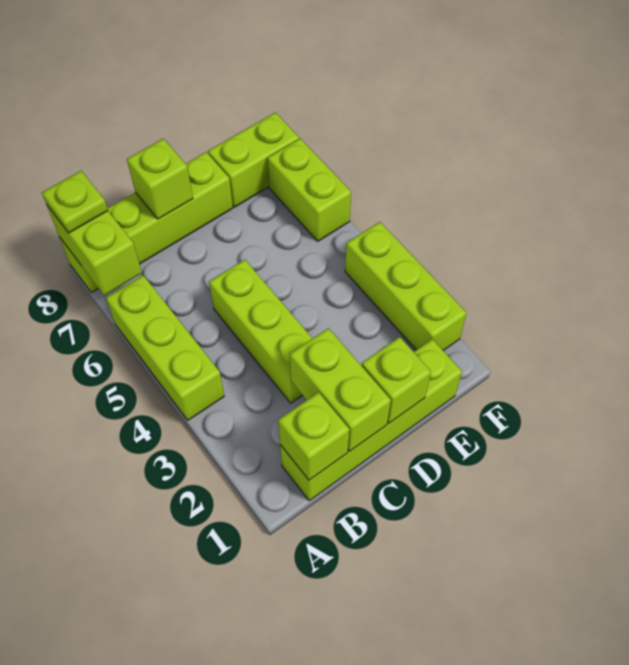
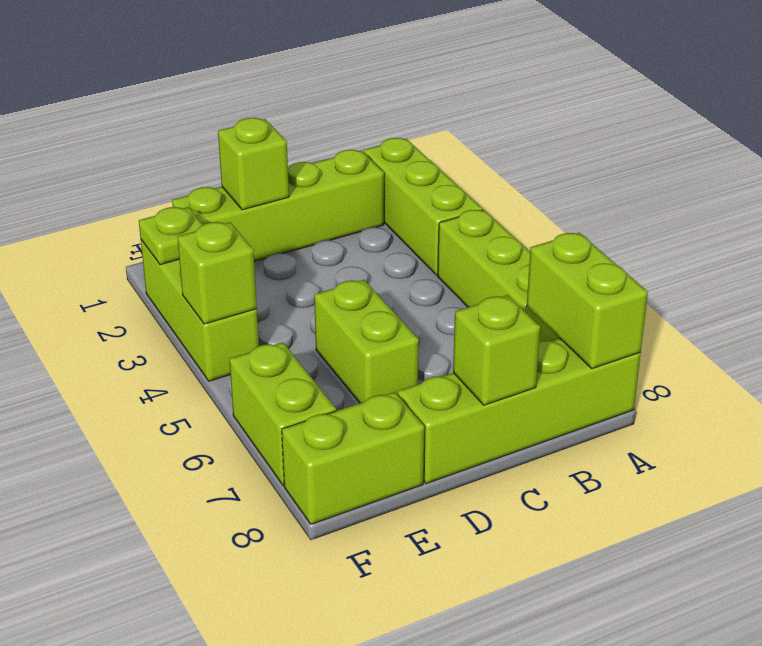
lime plate A8 level 3 -> lime plate F2 level 2
lime brick B1 level 2 -> lime brick F4 level 2
lime brick C1:C2 level 2 -> lime brick D5:D6 level 1
lime brick C3:C5 level 1 -> lime brick A1:A3 level 1

